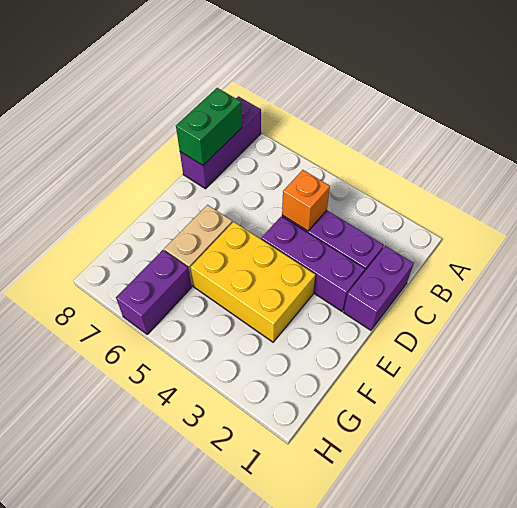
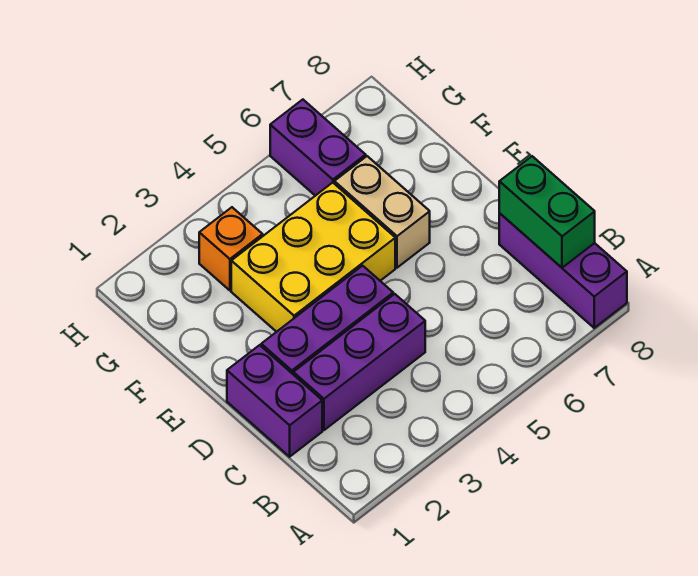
orange brick C4 level 2 -> orange brick G3 level 1

